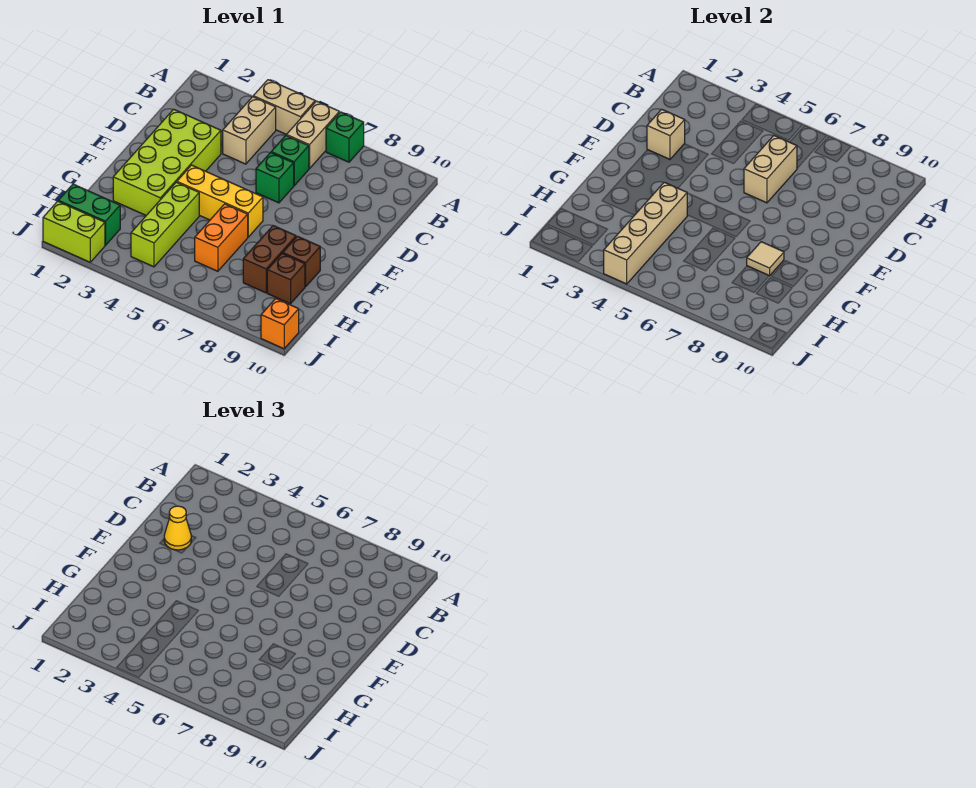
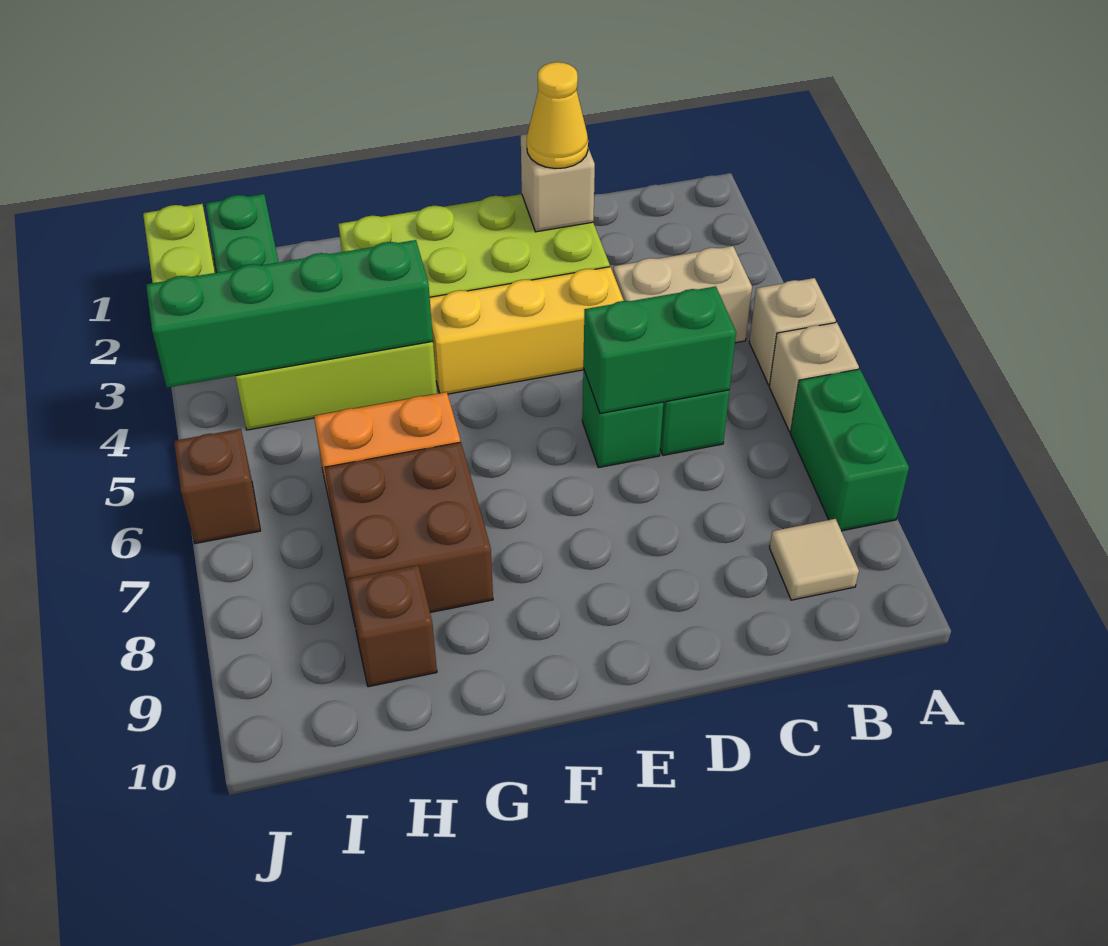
tan brick A4:A5 level 1 -> tan brick A5 level 1
tan brick A6:B6 level 1 -> tan brick A6 level 1
green brick A7 level 1 -> green brick A7:A8 level 1
tan brick C6:D6 level 2 -> green brick C6:D6 level 2
yellow brick F4:F6 level 1 -> yellow brick D4:F4 level 1
tan brick G4:J4 level 2 -> green brick G4:J4 level 2
brown brick G8:H8 level 1 -> brown brick G7:H8 level 1
tan tile G8 level 2 -> tan tile B9 level 1
brown brick G9 level 1 -> brown brick J6 level 1
orange brick J10 level 1 -> none

